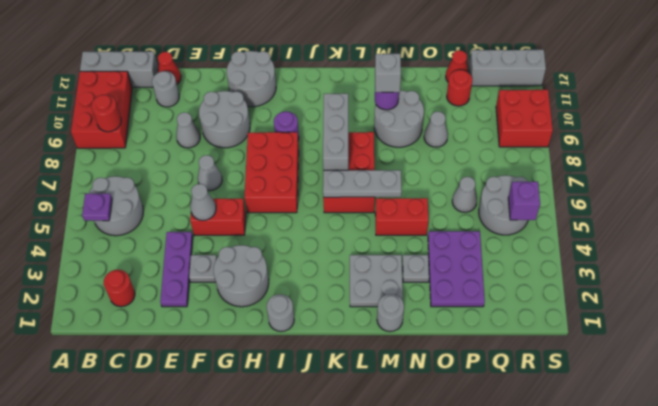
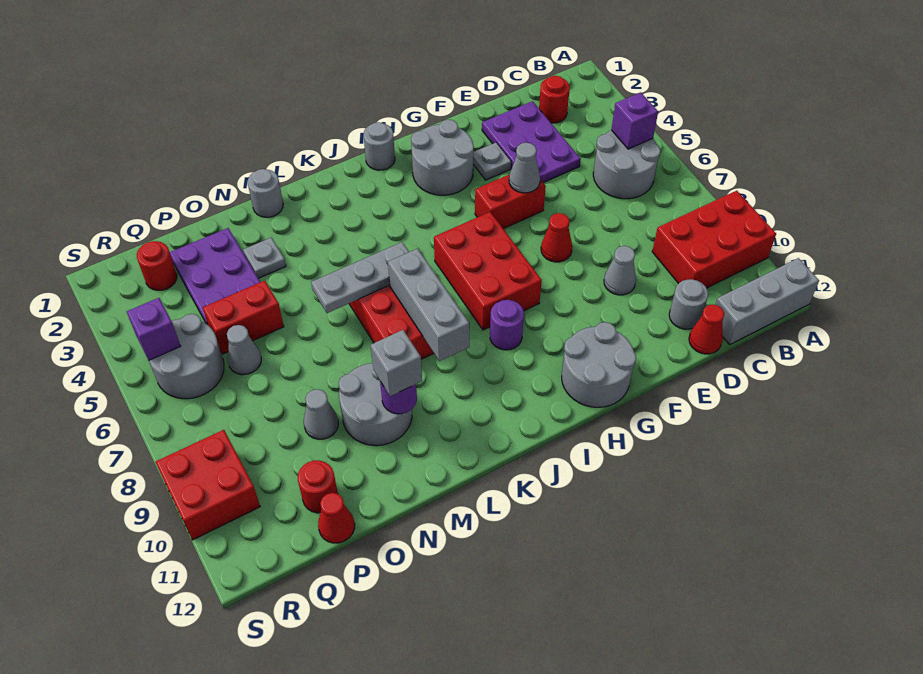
red brick A9:B11 level 1 -> red brick A9:C10 level 1
purple plate B5 level 2 -> purple brick B5 level 2
red round brick B9 level 2 -> red round brick Q2 level 1
purple plate E2:E4 level 1 -> purple plate D2:E4 level 1
grey cone F7 level 1 -> red cone F7 level 1
grey round brick F9:G10 level 1 -> none
grey plate L2:M3 level 1 -> none
red brick M5:N5 level 1 -> red brick O5:P5 level 1
grey brick Q12:S12 level 1 -> none

